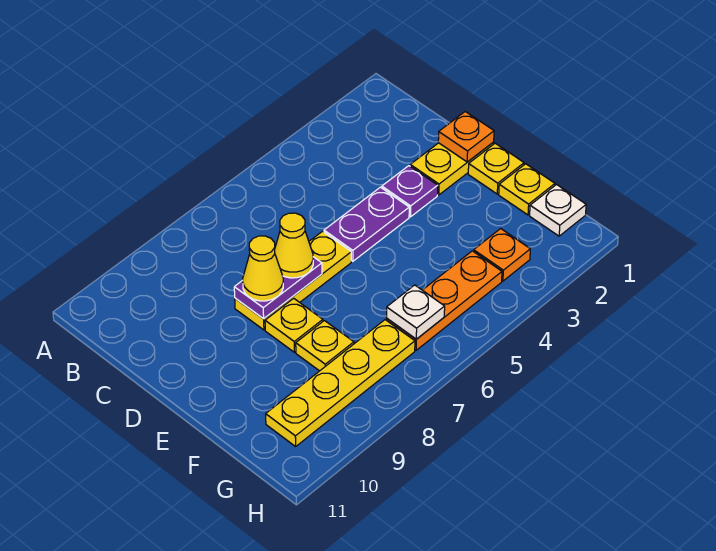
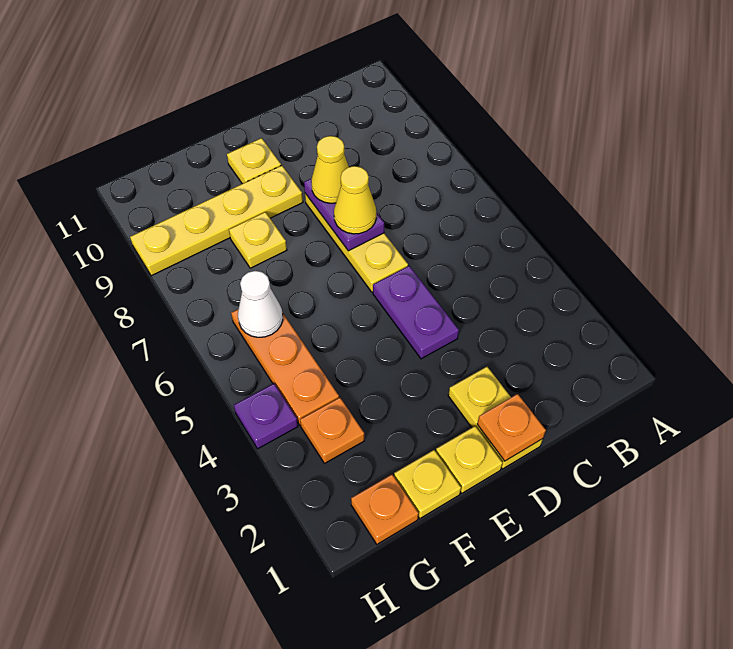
purple plate D3 level 1 -> purple plate H4 level 1
yellow plate E8 level 1 -> yellow plate E10 level 1
white plate G1 level 1 -> orange plate G1 level 1
white plate G6 level 2 -> white cone G6 level 2
yellow plate G7:G10 level 1 -> yellow plate E9:H9 level 1

